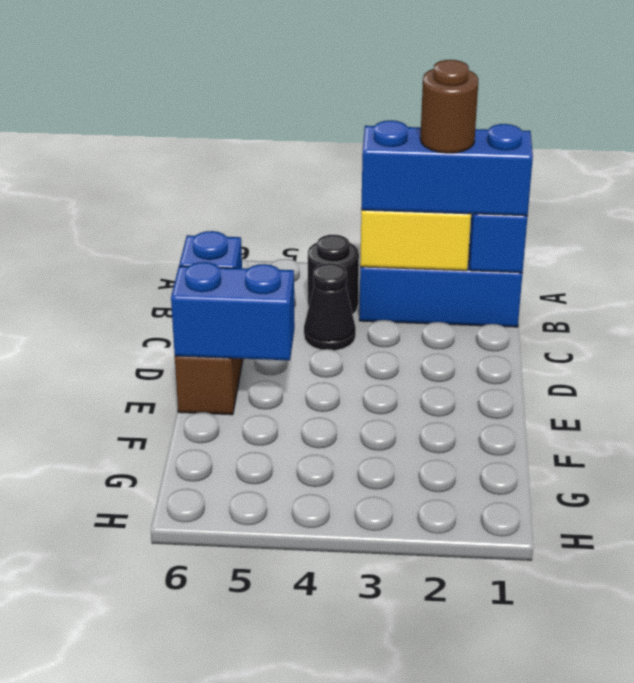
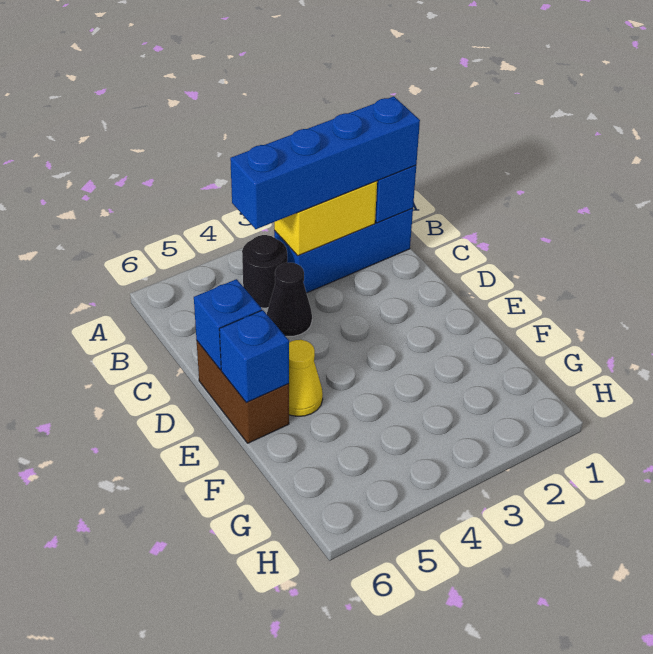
blue brick B1:B3 level 3 -> blue brick B1:B4 level 3
brown round brick B2 level 4 -> none
none -> yellow cone E5 level 1
blue brick E5:E6 level 2 -> blue brick E6 level 2

